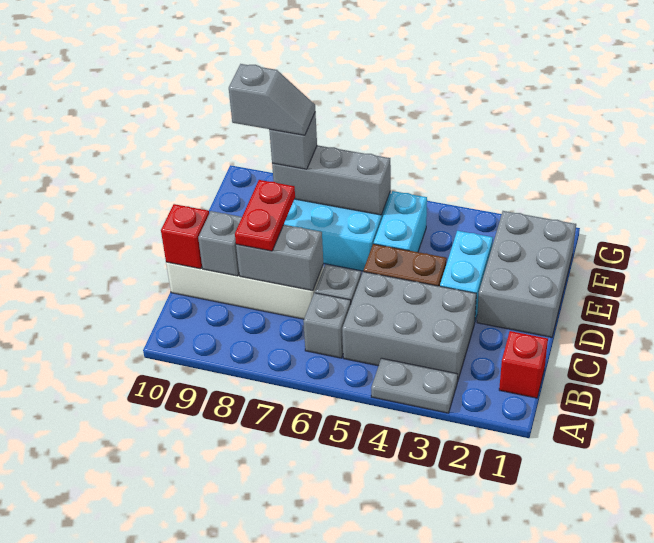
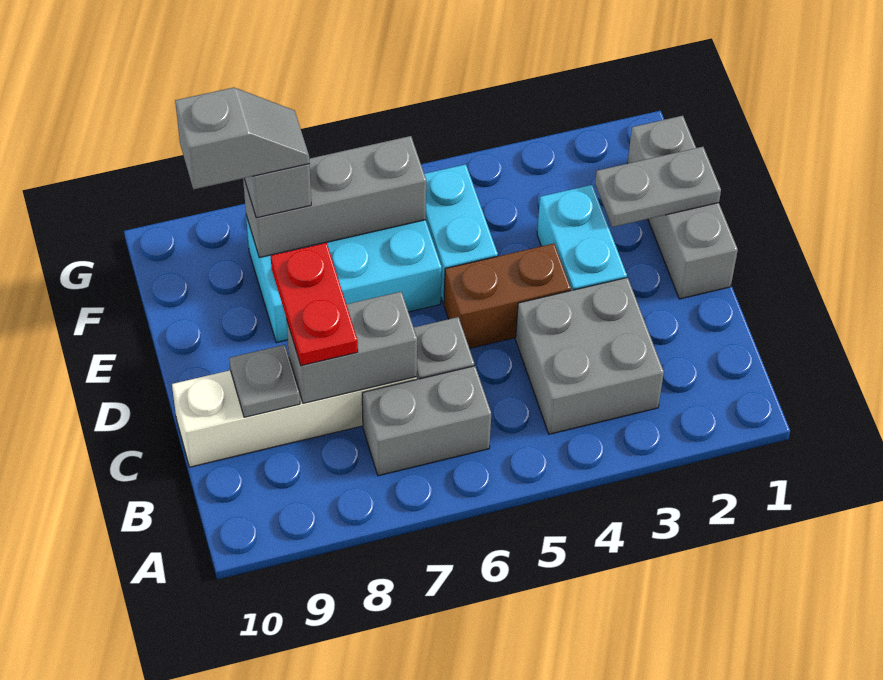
grey plate A3:A4 level 1 -> grey plate E1:E2 level 2
red brick B1 level 1 -> none
grey brick B3:C5 level 1 -> grey brick B3:C4 level 1
grey brick B6 level 1 -> grey brick B6:B7 level 1
grey brick C9 level 2 -> grey plate C9 level 2
red brick C10 level 2 -> none
grey brick D1:F2 level 1 -> grey brick D1:F1 level 1

